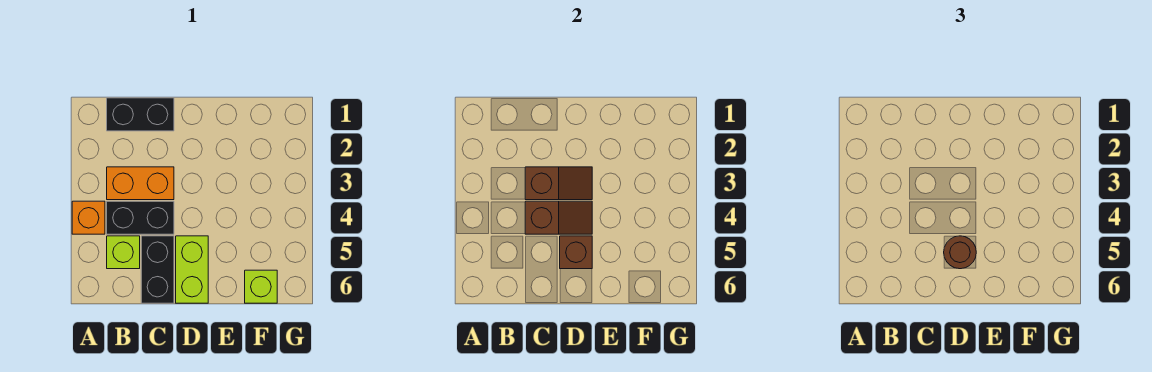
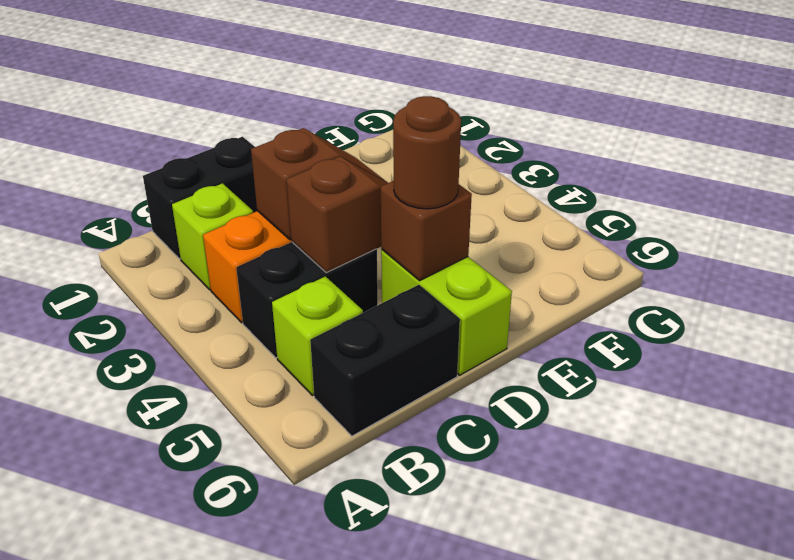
orange brick A4 level 1 -> none
black brick C5:C6 level 1 -> black brick B6:C6 level 1
lime brick F6 level 1 -> lime brick B2 level 1

